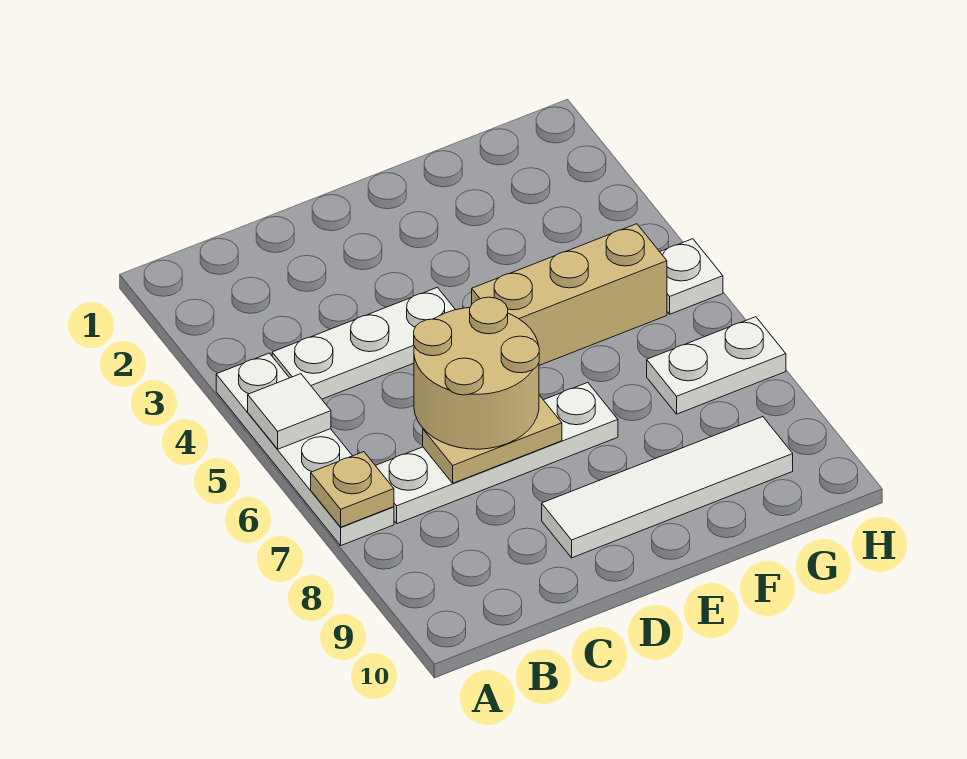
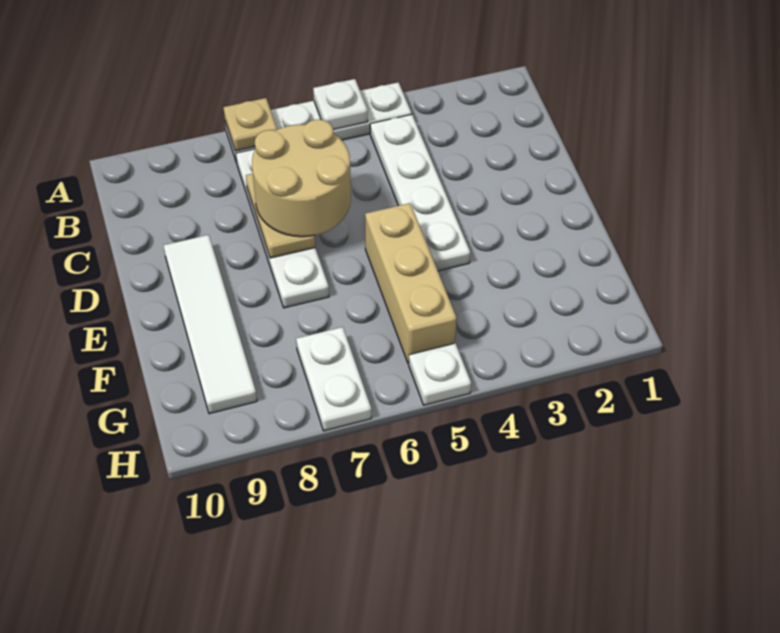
white tile A5 level 2 -> white plate A5 level 2
white plate B4:D4 level 1 -> white plate B4:E4 level 1

